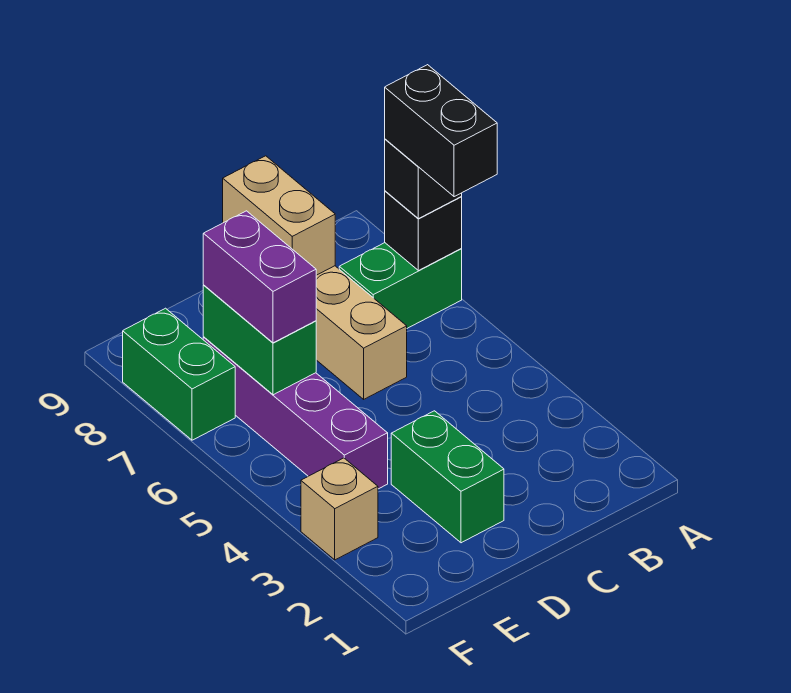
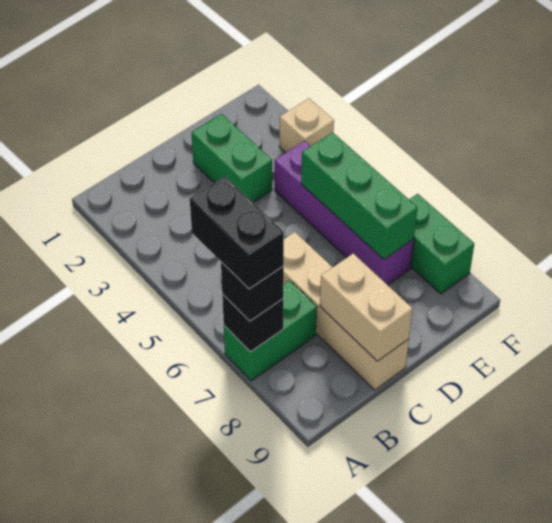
green brick E6:E7 level 2 -> green brick E5:E7 level 2
purple brick E6:E7 level 3 -> none

